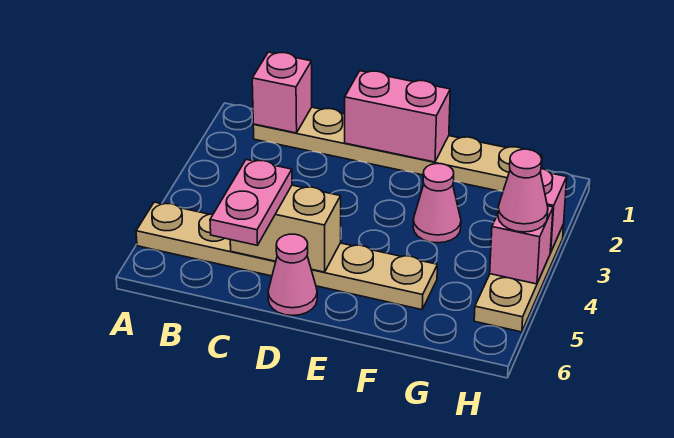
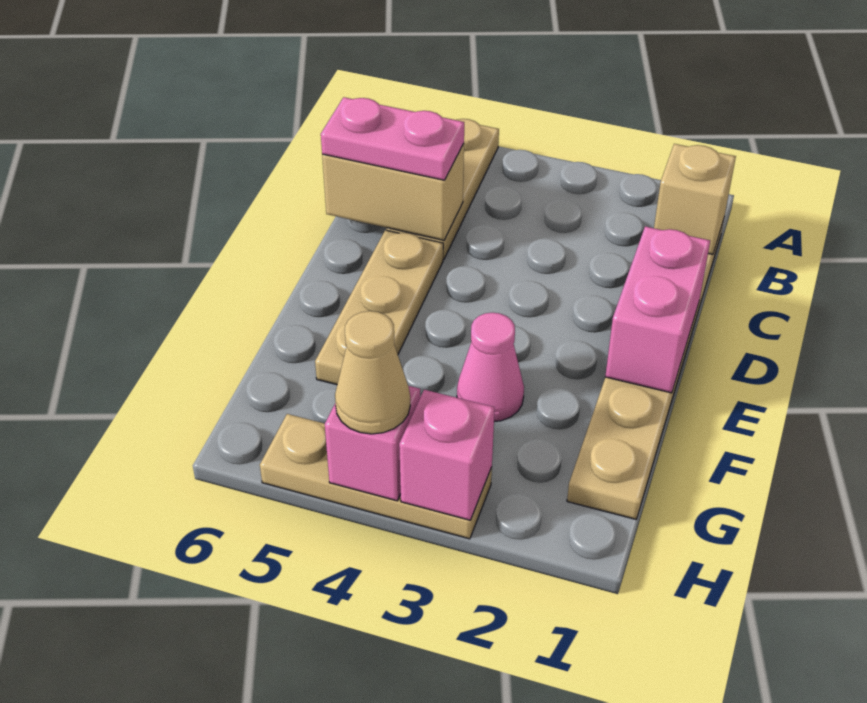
pink brick B1 level 2 -> tan brick B1 level 2
tan brick C5:D5 level 2 -> tan brick C5:C6 level 2
pink cone D6 level 1 -> none
pink cone H4 level 3 -> tan cone H4 level 3

